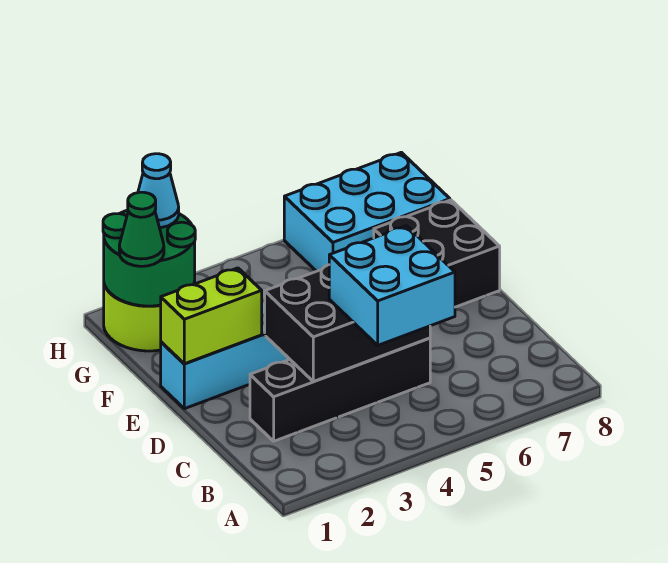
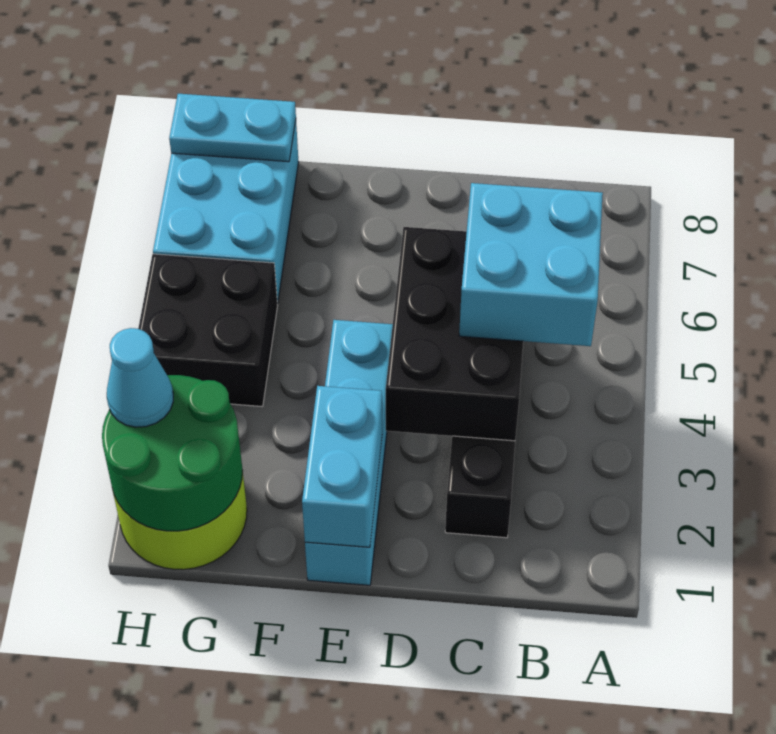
lime brick E1:E2 level 2 -> cyan brick E1:E2 level 2
black brick E7:F8 level 1 -> black brick G4:H5 level 1
green cone G1 level 3 -> none
none -> cyan plate G8:H8 level 2

